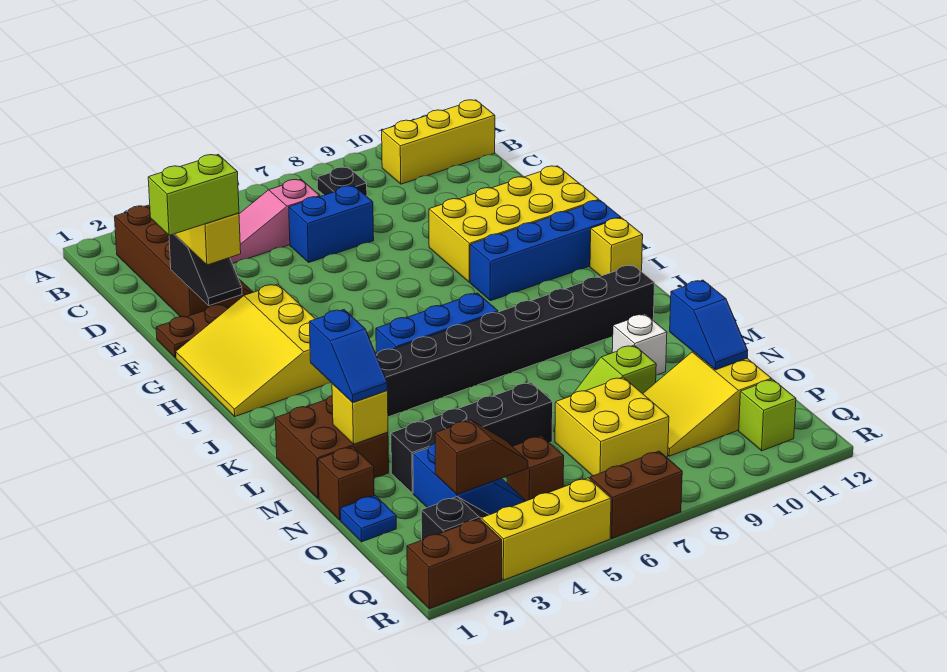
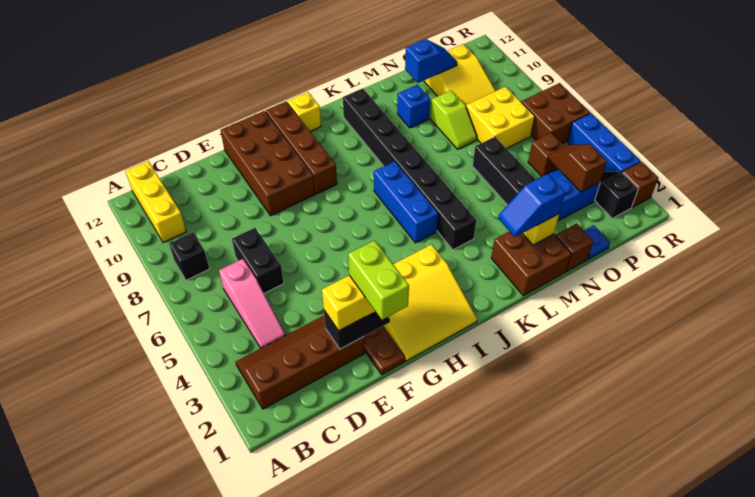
black plate B8 level 1 -> black brick B8 level 1
blue brick D6:D7 level 1 -> black brick D6:D7 level 1
yellow brick F9:G12 level 1 -> brown brick F9:G12 level 1
blue brick H9:H12 level 1 -> brown brick H9:H12 level 1
blue slope L2:M2 level 3 top L -> blue slope L2:M2 level 3 top M
white brick M10 level 1 -> blue brick M10 level 1
lime brick Q11 level 1 -> none
brown brick R1:R2 level 1 -> brown brick R2 level 1
yellow brick R3:R5 level 1 -> blue brick R3:R5 level 1
brown brick R6:R7 level 1 -> brown brick Q6:R7 level 1

